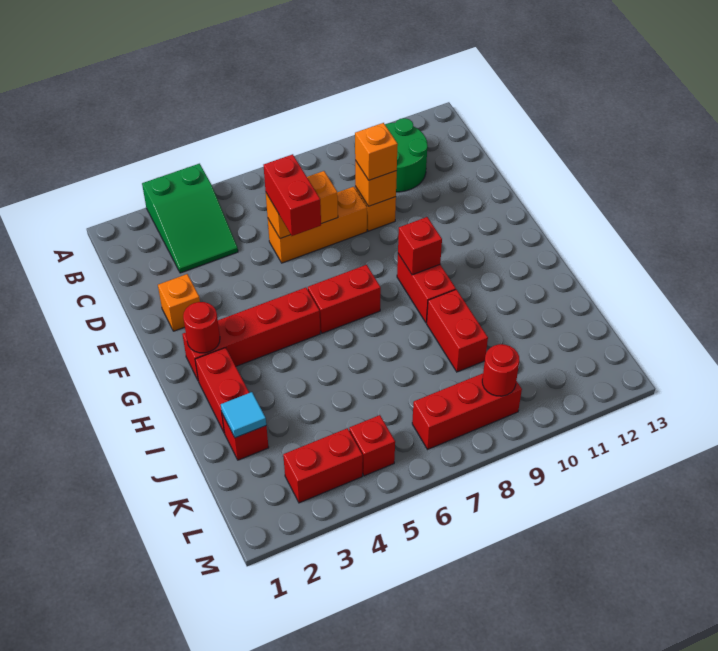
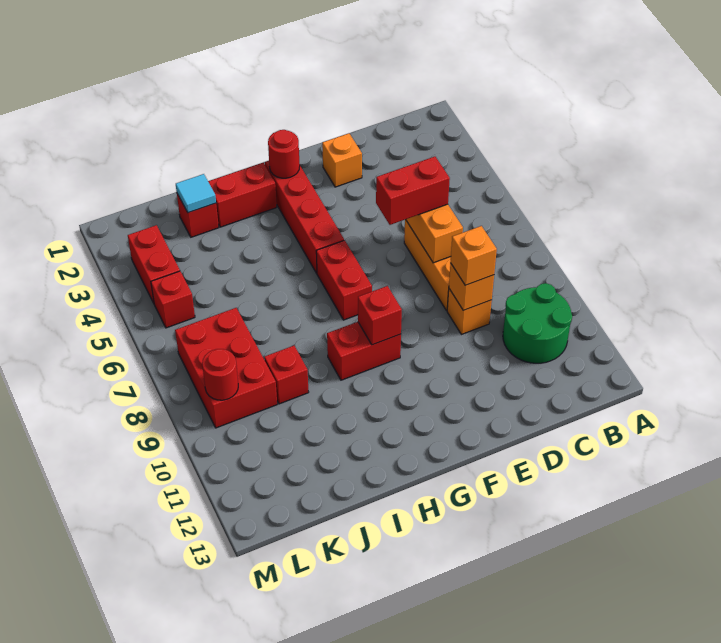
green slope A3:C4 level 1 top A -> none
red brick I9:J9 level 1 -> red brick J9 level 1
red brick L7:L9 level 1 -> red brick K7:L9 level 1

